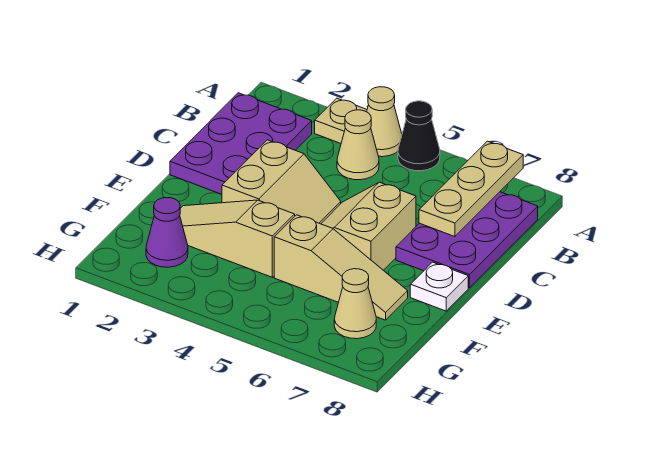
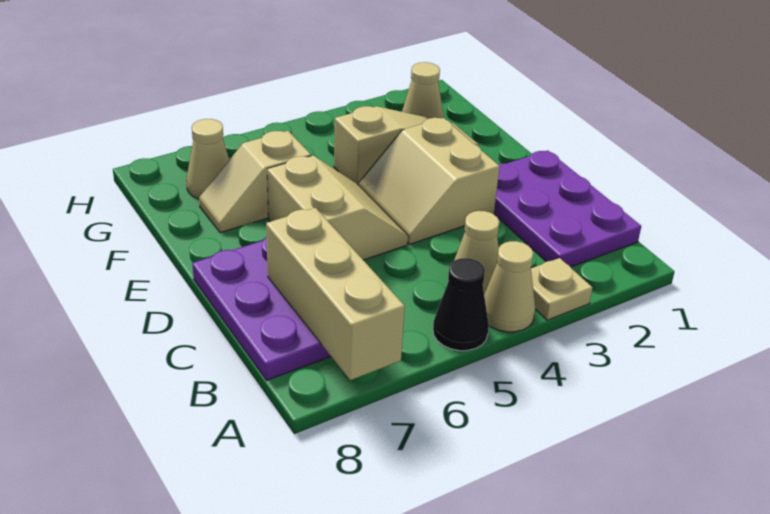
tan plate A7:C7 level 2 -> tan brick A7:C7 level 2
white plate E8 level 1 -> none
tan slope F5:F7 level 1 top 5 -> tan slope F6:F7 level 1 top 6
purple cone G2 level 1 -> tan cone G2 level 1

